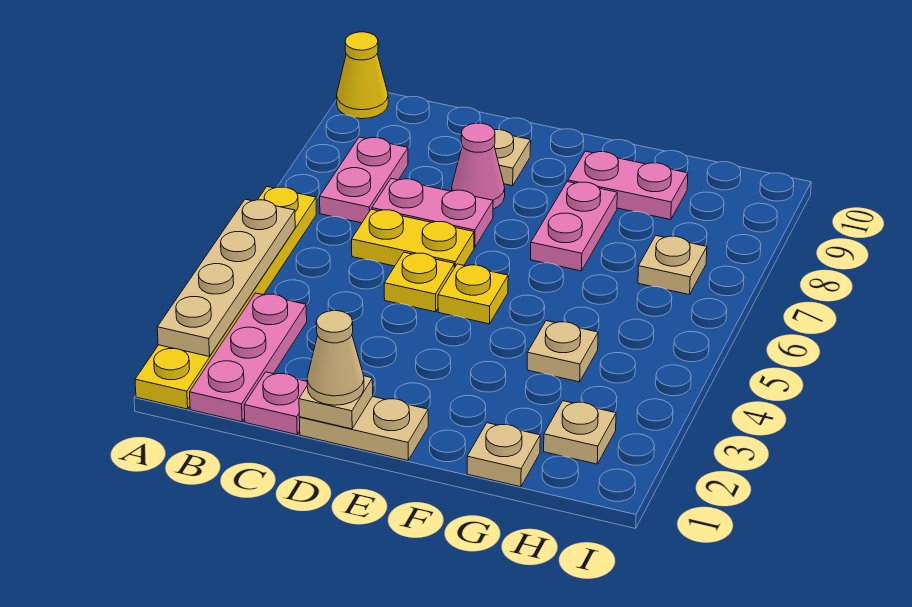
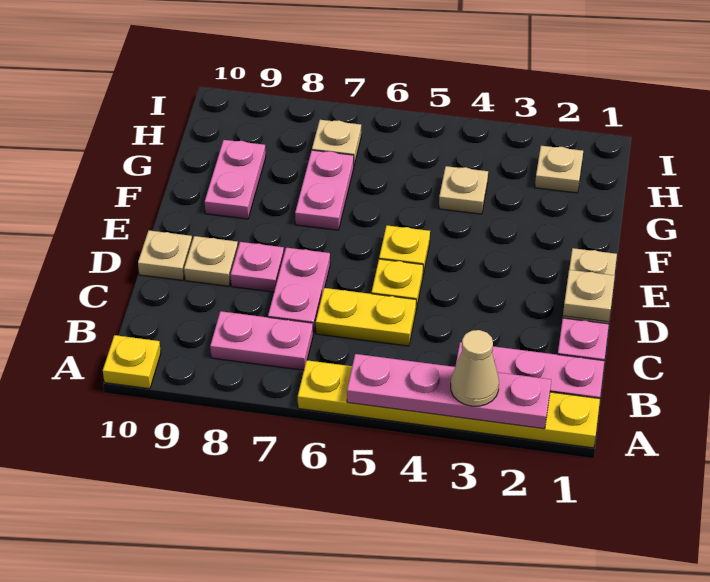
tan plate A2:A5 level 2 -> pink plate A2:A5 level 2
yellow cone A10 level 1 -> yellow plate A10 level 1
yellow plate C6:D6 level 1 -> yellow plate C5:C6 level 1
tan cone D1 level 3 -> tan cone A3 level 3
pink cone D8 level 1 -> pink plate D8 level 1
pink plate F7:F8 level 1 -> pink plate F7:G7 level 1
tan plate G1 level 1 -> tan plate D10 level 1

